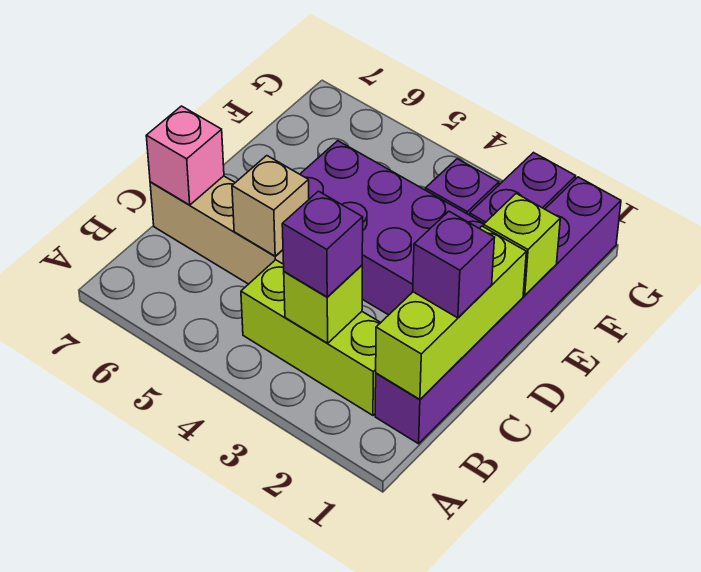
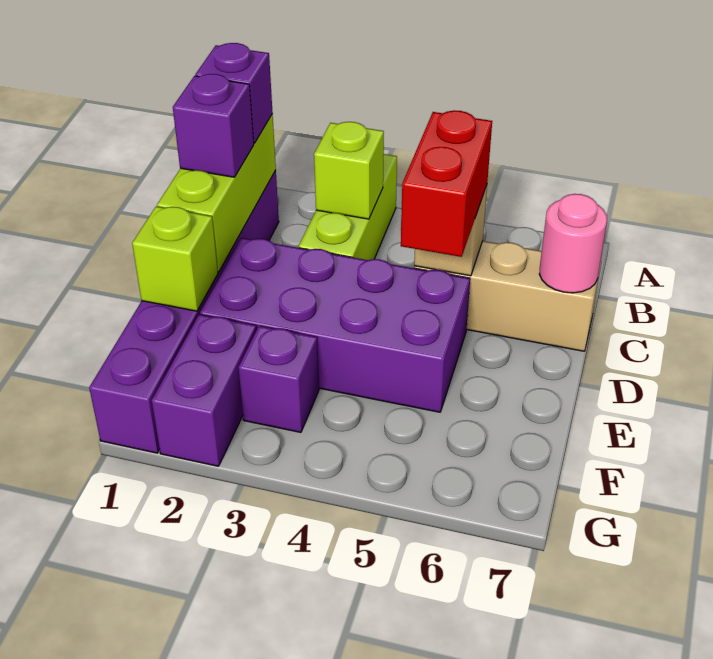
lime brick B2:B4 level 1 -> lime brick A3:C3 level 1
purple brick B3 level 3 -> purple brick B1 level 3
none -> red brick C5:D5 level 3
pink brick C7 level 2 -> pink round brick C7 level 2

